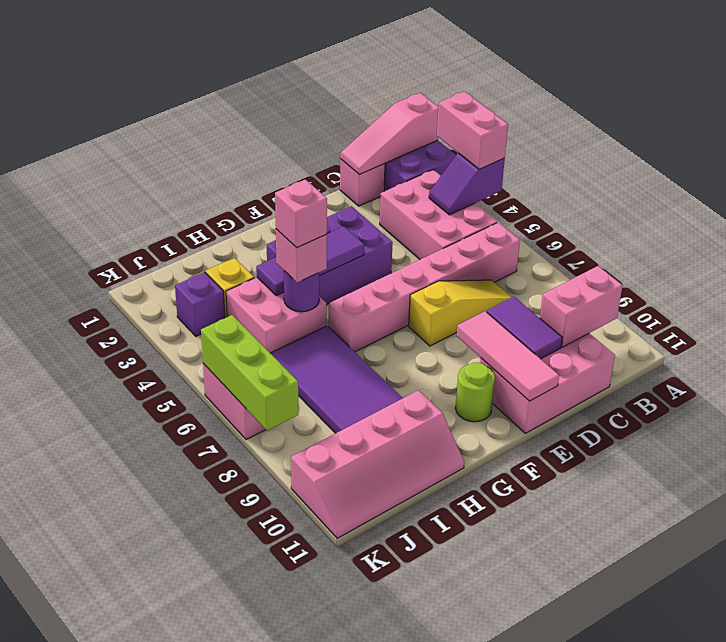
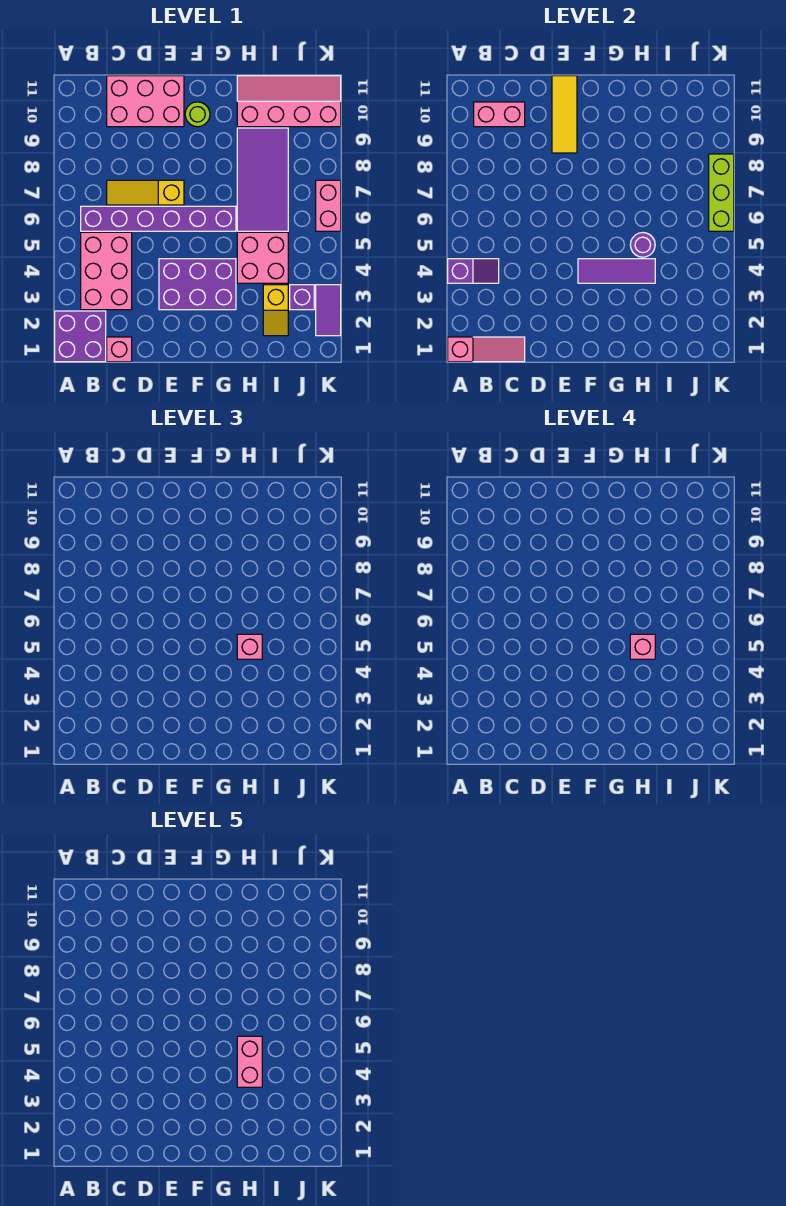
pink brick A3:A4 level 3 -> pink brick H4:H5 level 5
pink brick B6:G6 level 1 -> purple brick B6:G6 level 1
purple tile D9:D10 level 2 -> purple tile K2:K3 level 1
pink tile E9:E11 level 2 -> yellow tile E9:E11 level 2

